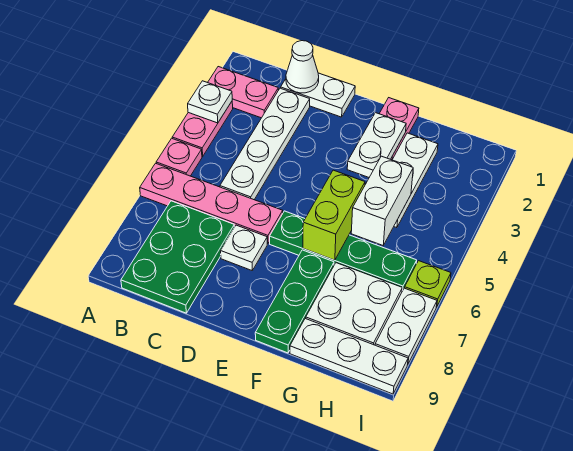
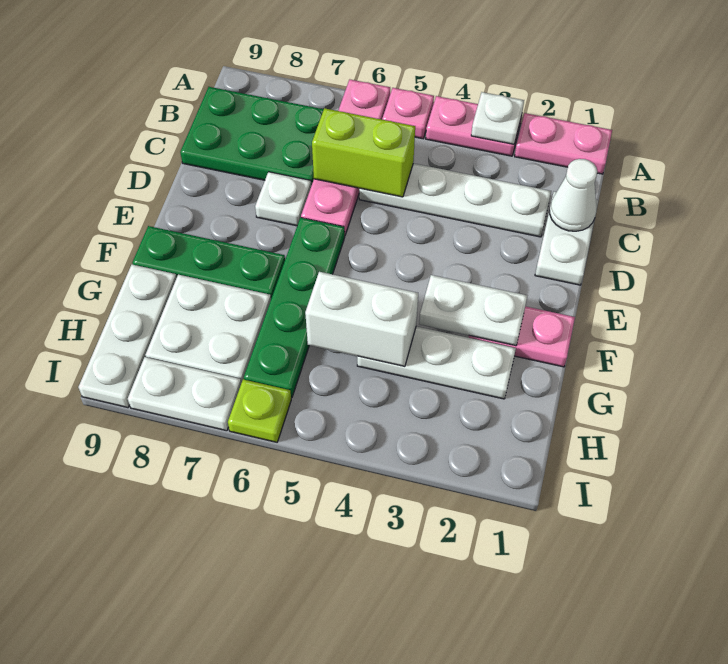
pink plate A2:B2 level 1 -> pink plate A1:A2 level 1
lime brick F5:F6 level 2 -> lime brick C5:C6 level 2

